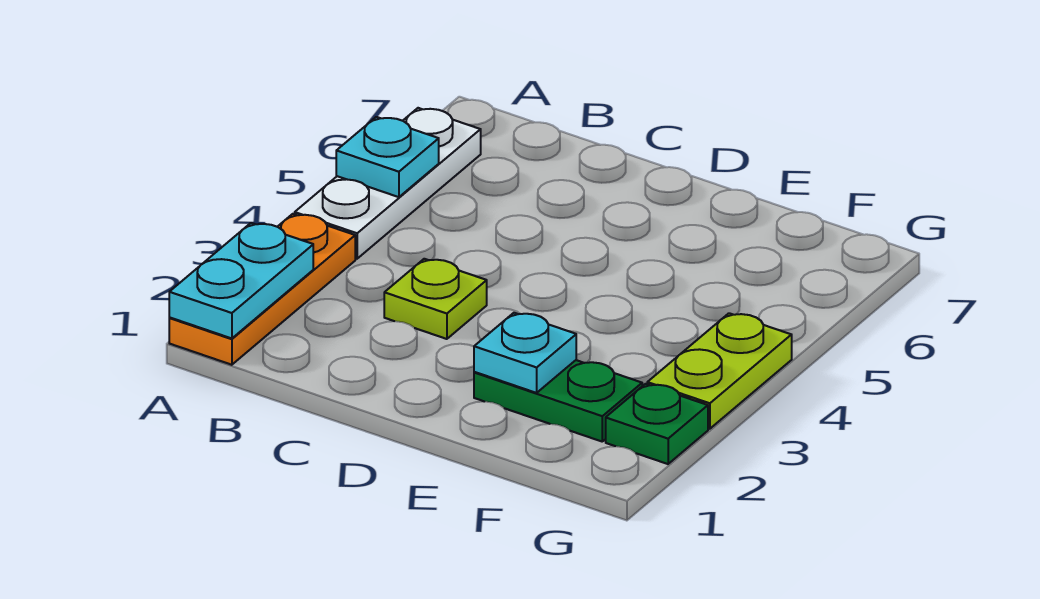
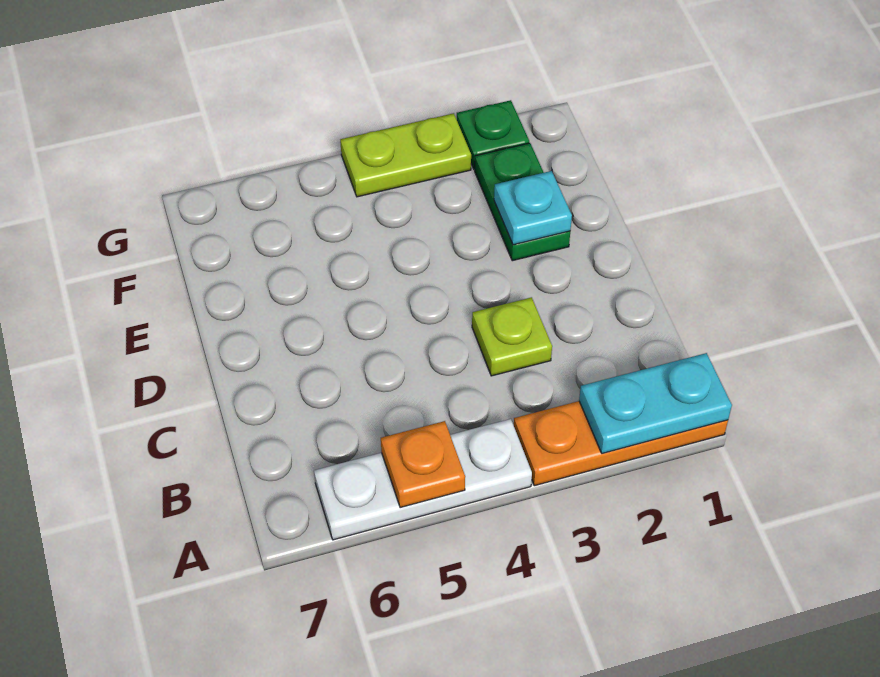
cyan plate A5 level 2 -> orange plate A5 level 2

